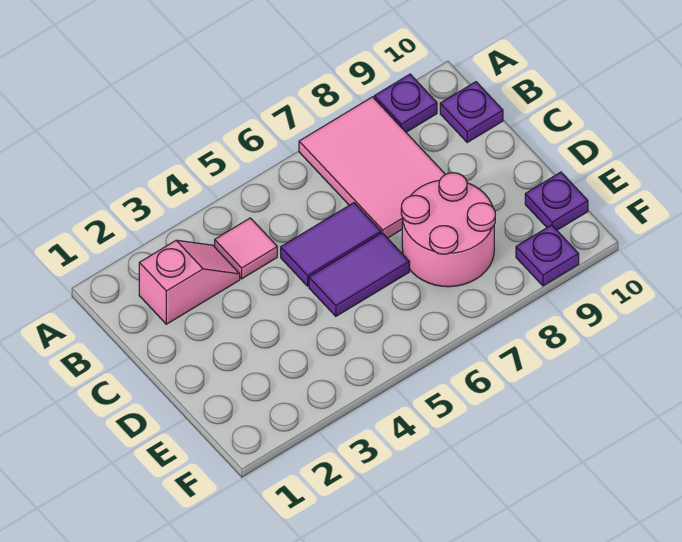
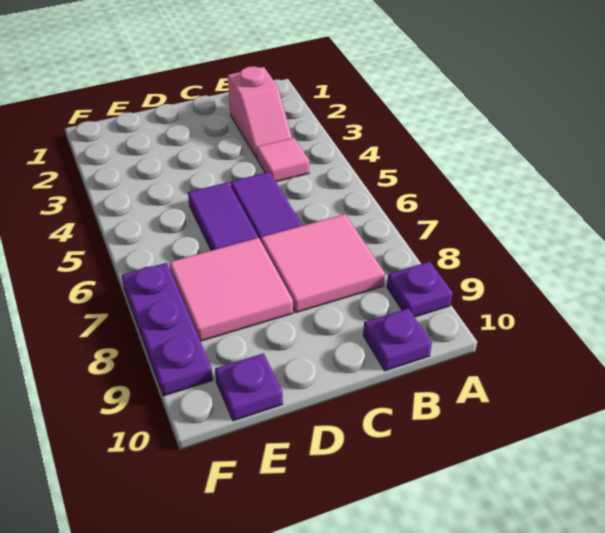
pink tile A7:C8 level 1 -> pink tile B7:C8 level 1
pink round brick D7:E8 level 1 -> pink tile D7:E8 level 1
purple plate F9 level 1 -> purple plate F7:F9 level 1

